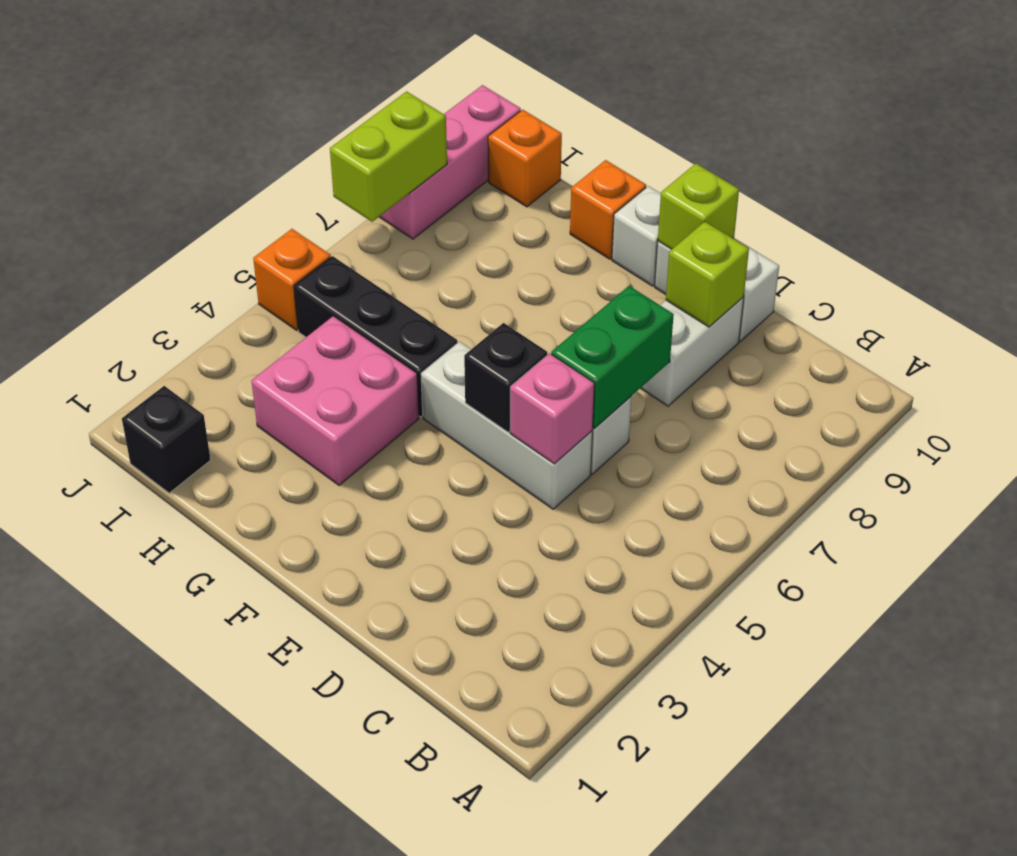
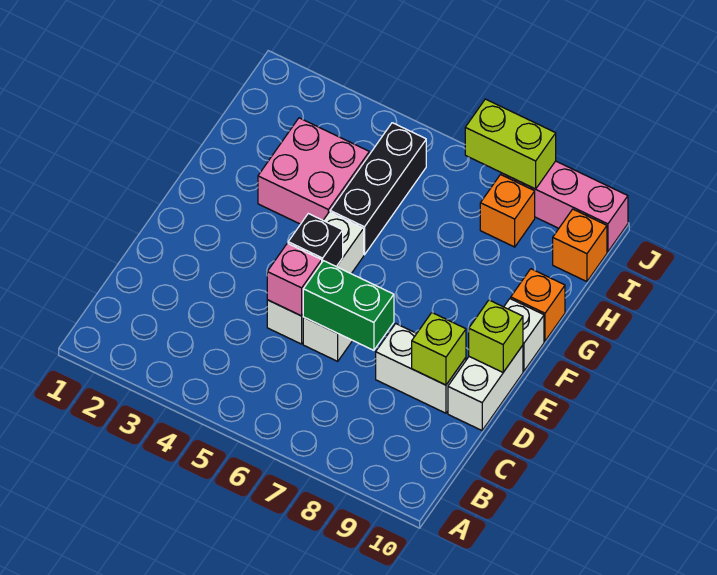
black brick I1 level 1 -> none
orange brick J5 level 1 -> orange brick I8 level 1

